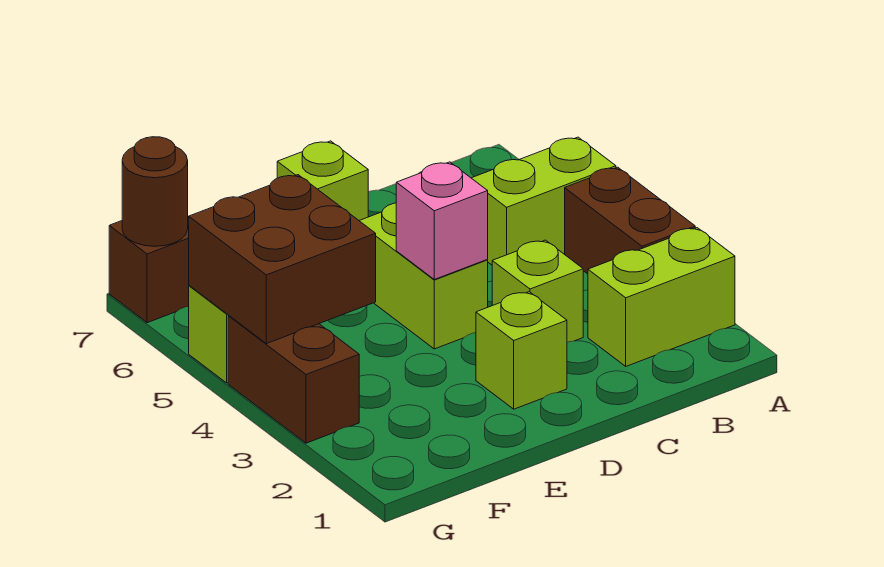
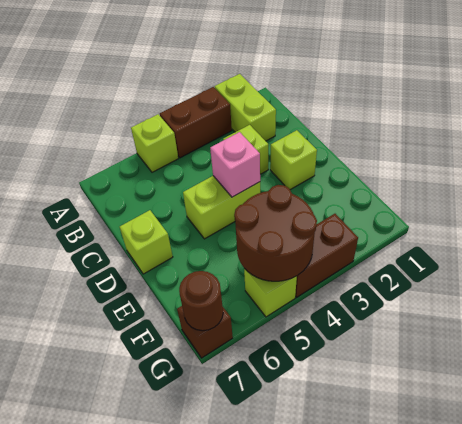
lime brick A5:B5 level 1 -> lime brick A5 level 1
brown brick F4:G5 level 2 -> brown round brick F4:G5 level 2

